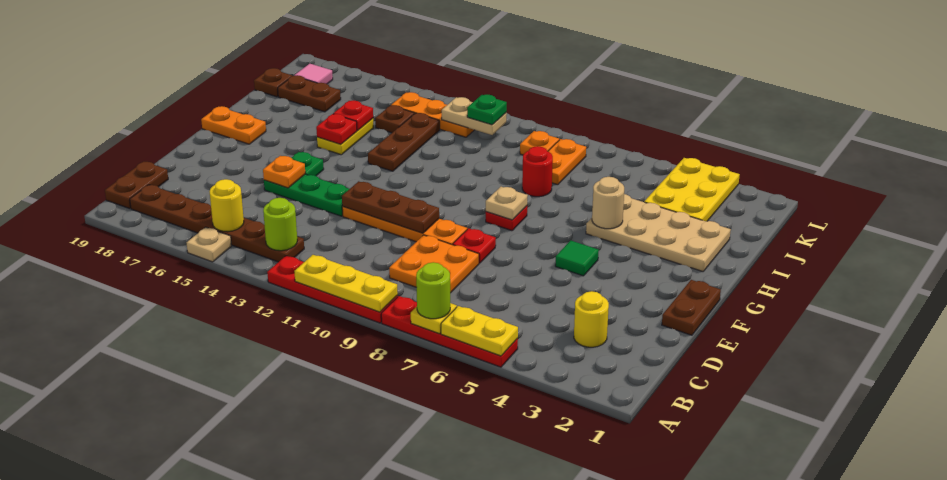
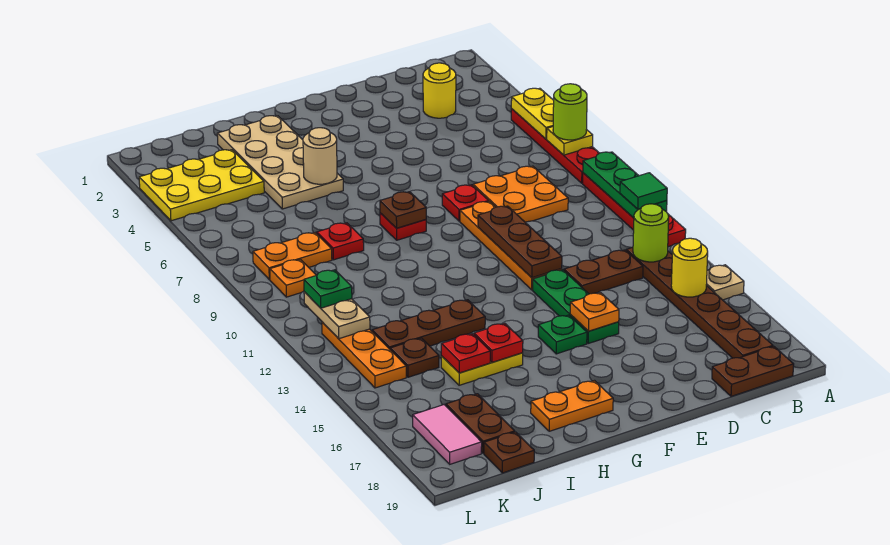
yellow plate A9:A11 level 2 -> green plate A9:A11 level 2
brown plate E1:F1 level 1 -> brown plate C13:D13 level 1
green tile F5 level 1 -> green tile A11 level 3
tan plate G8 level 2 -> brown plate G8 level 2
orange plate G18:G19 level 1 -> orange plate G18:H18 level 1
red round brick I8 level 1 -> red plate I8 level 1
pink tile K18 level 1 -> pink tile K17:K18 level 1

